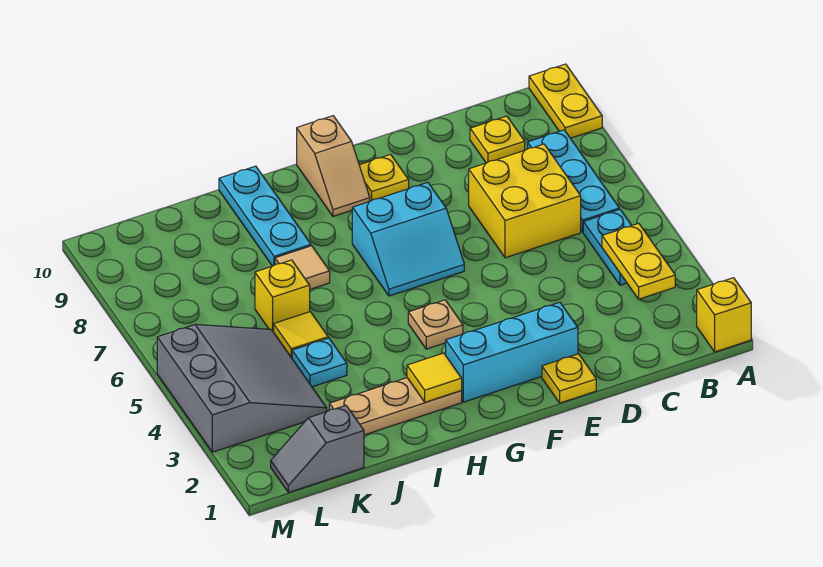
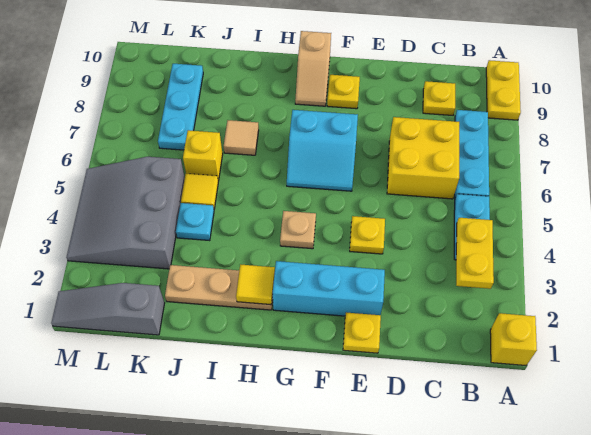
none -> yellow plate E4 level 1
cyan plate I8:I10 level 1 -> cyan plate K7:K9 level 1
grey slope K1:L1 level 1 top K -> grey slope K1:M1 level 1 top K
grey slope K3:M5 level 1 top M -> grey slope K3:M5 level 1 top K

